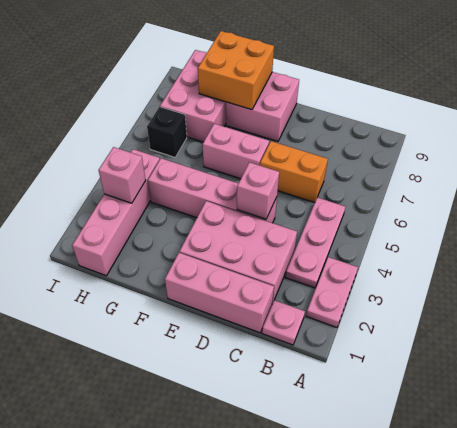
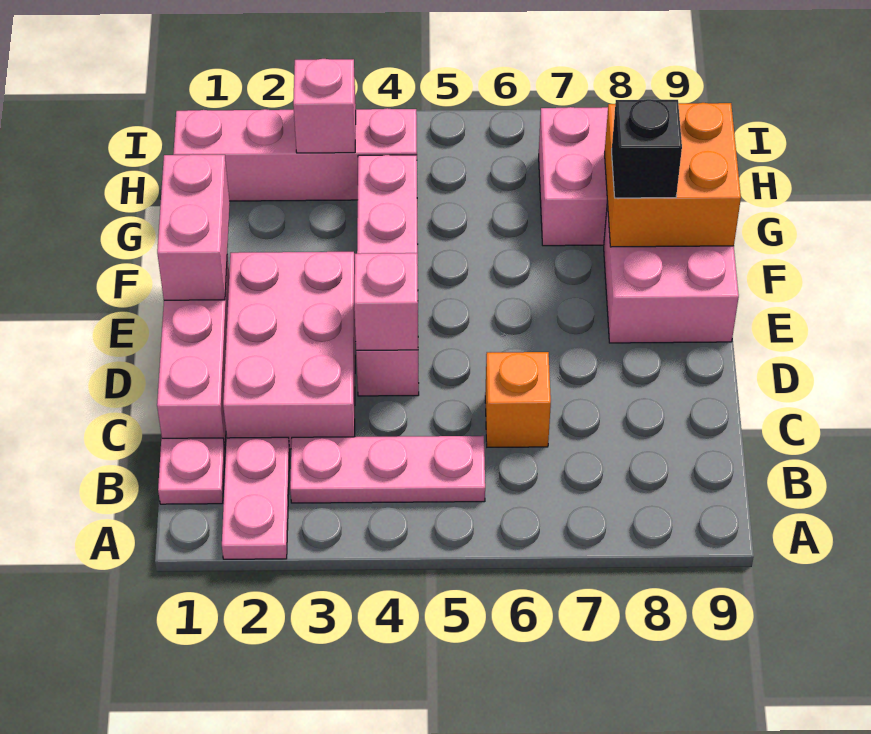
pink plate A2:A3 level 1 -> pink plate A2:B2 level 1
orange brick C6:D6 level 1 -> orange brick C6 level 1
pink brick E6:F6 level 1 -> pink brick E1:F1 level 2
black brick H6 level 1 -> black brick F8 level 3

